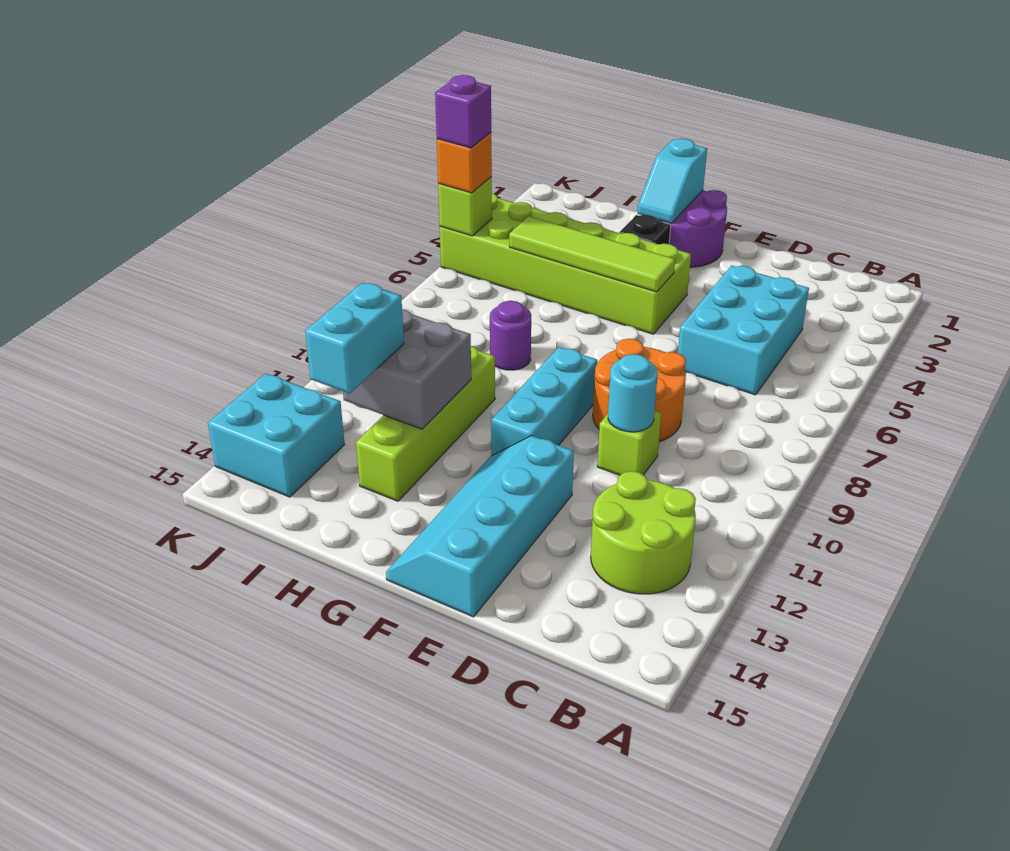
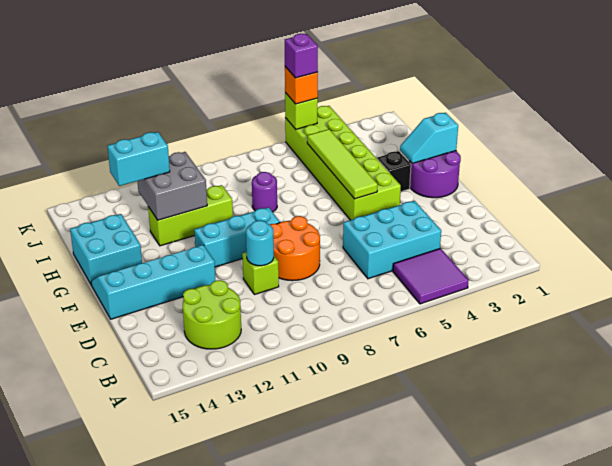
none -> purple tile A4:B5 level 1
lime brick H10:H13 level 1 -> lime brick H10:H12 level 1
cyan brick J13:K14 level 1 -> cyan brick G14:H15 level 1

